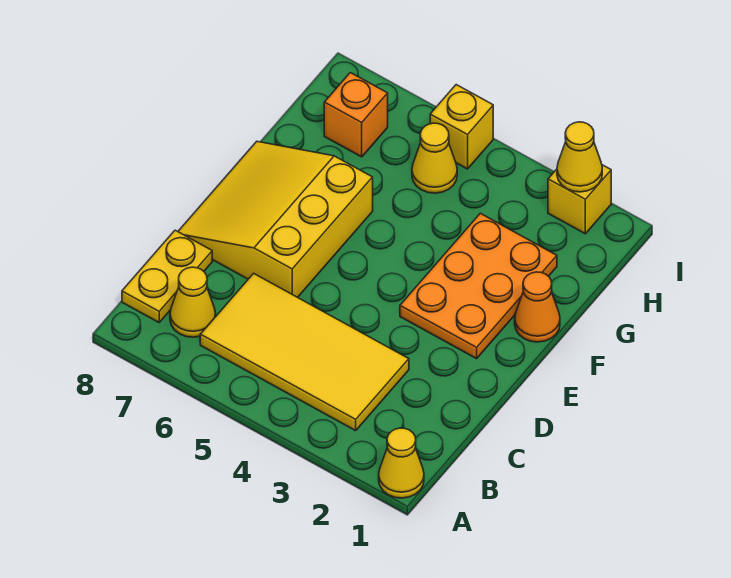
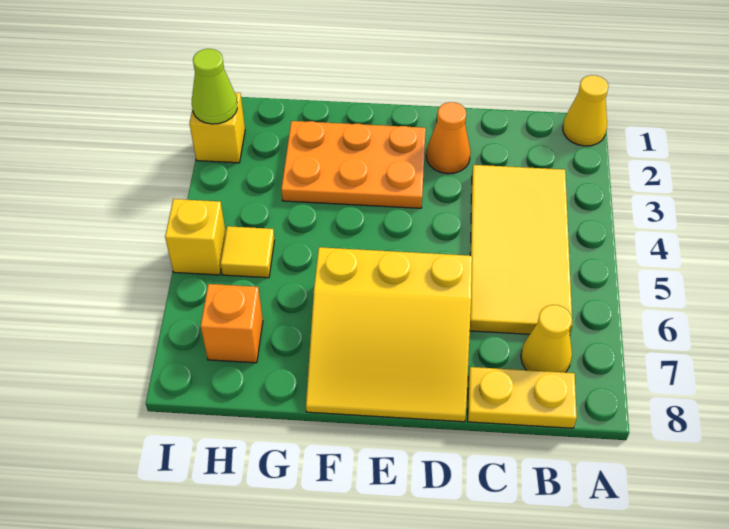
orange cone F1 level 1 -> orange cone D2 level 1
yellow cone H5 level 1 -> yellow tile H5 level 1
yellow cone I2 level 2 -> lime cone I2 level 2

